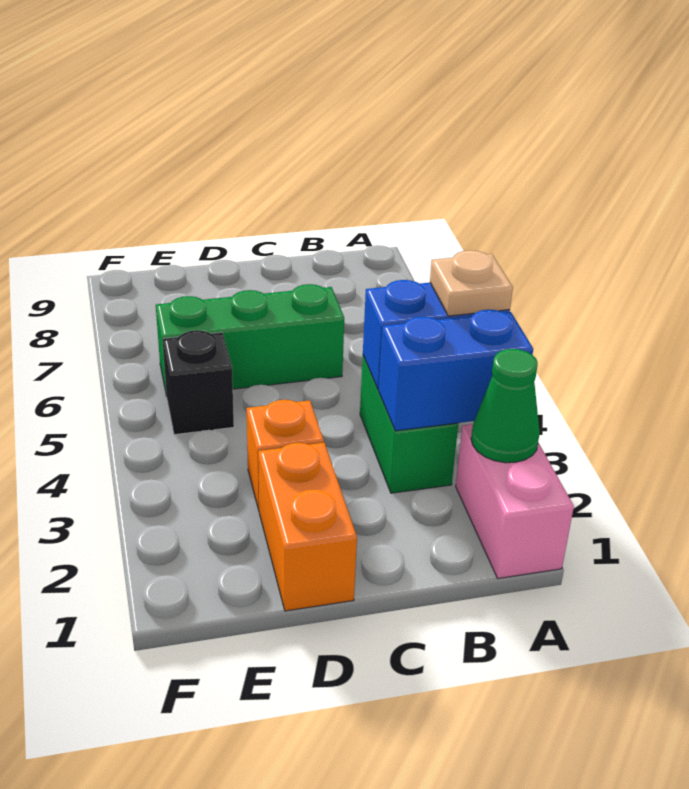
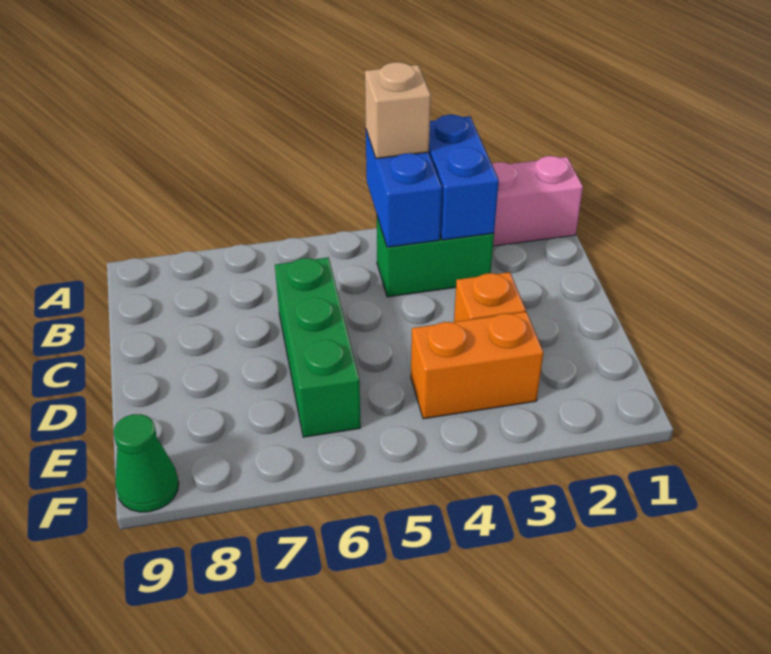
green cone A2 level 2 -> green cone F9 level 1
tan plate A4 level 3 -> tan brick A4 level 3
orange brick D1:D2 level 1 -> orange brick E3:E4 level 1
black brick E5 level 1 -> none

